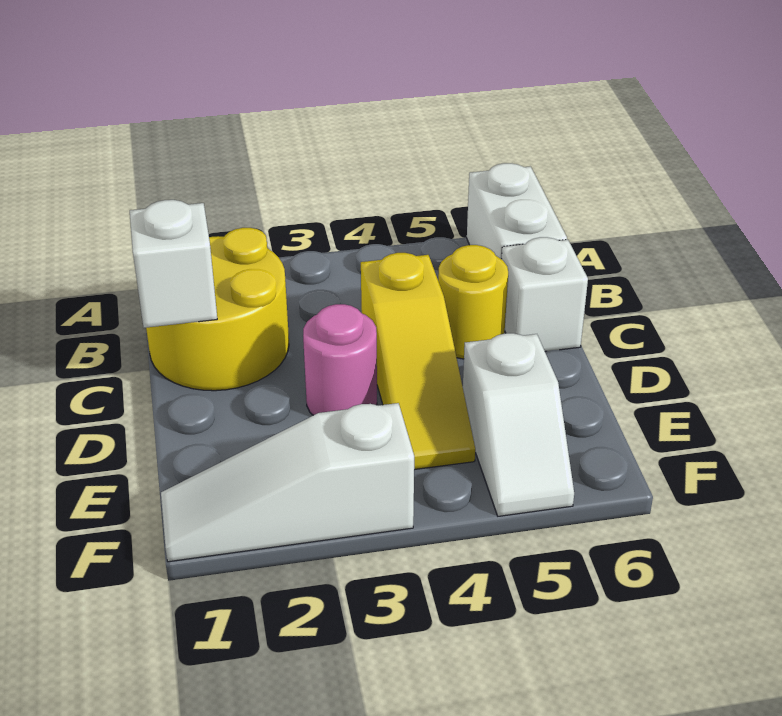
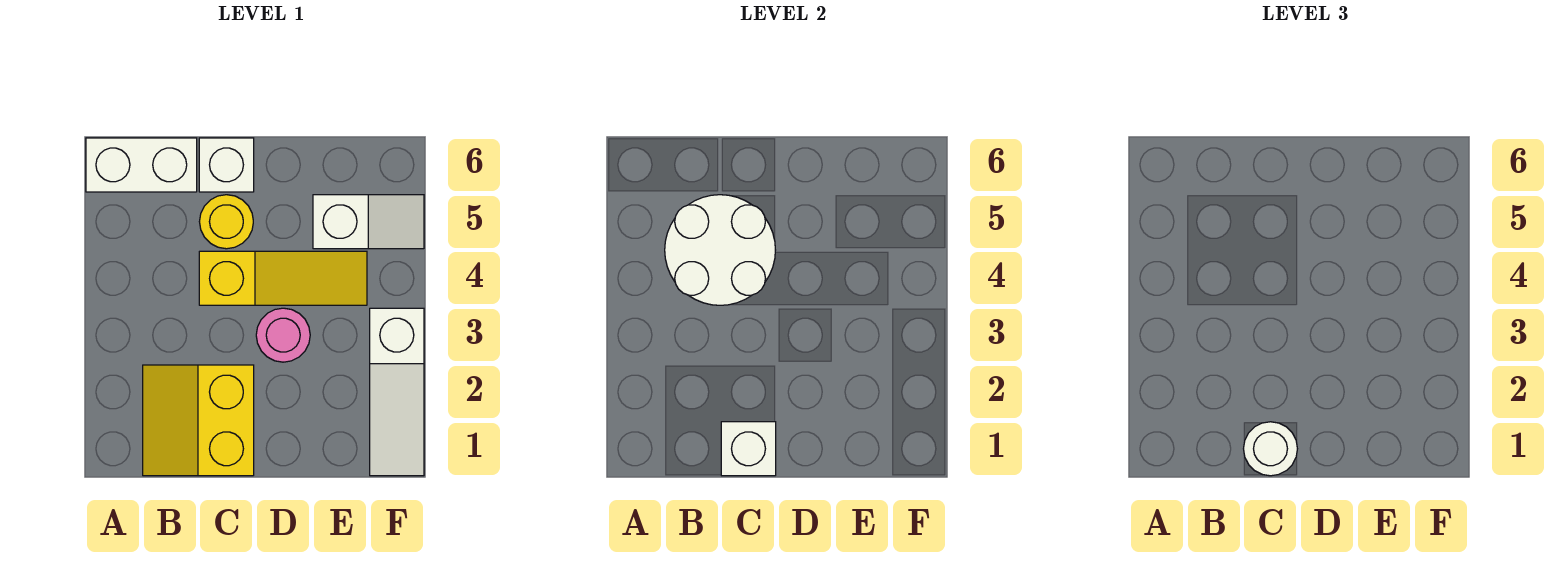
yellow round brick B1:C2 level 1 -> yellow slope B1:C2 level 1 top C
none -> white round brick B4:C5 level 2
none -> white round brick C1 level 3

